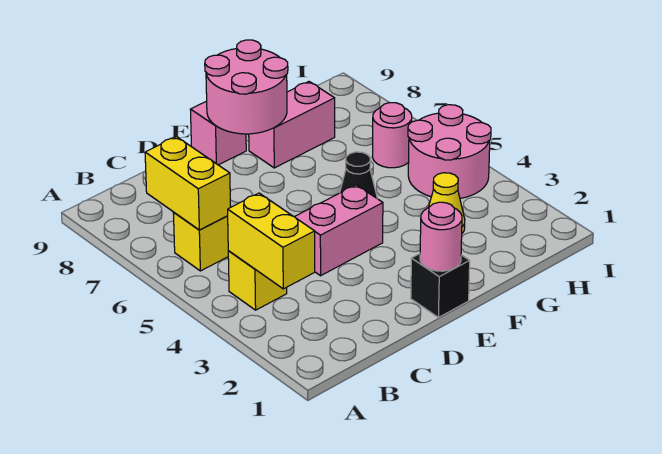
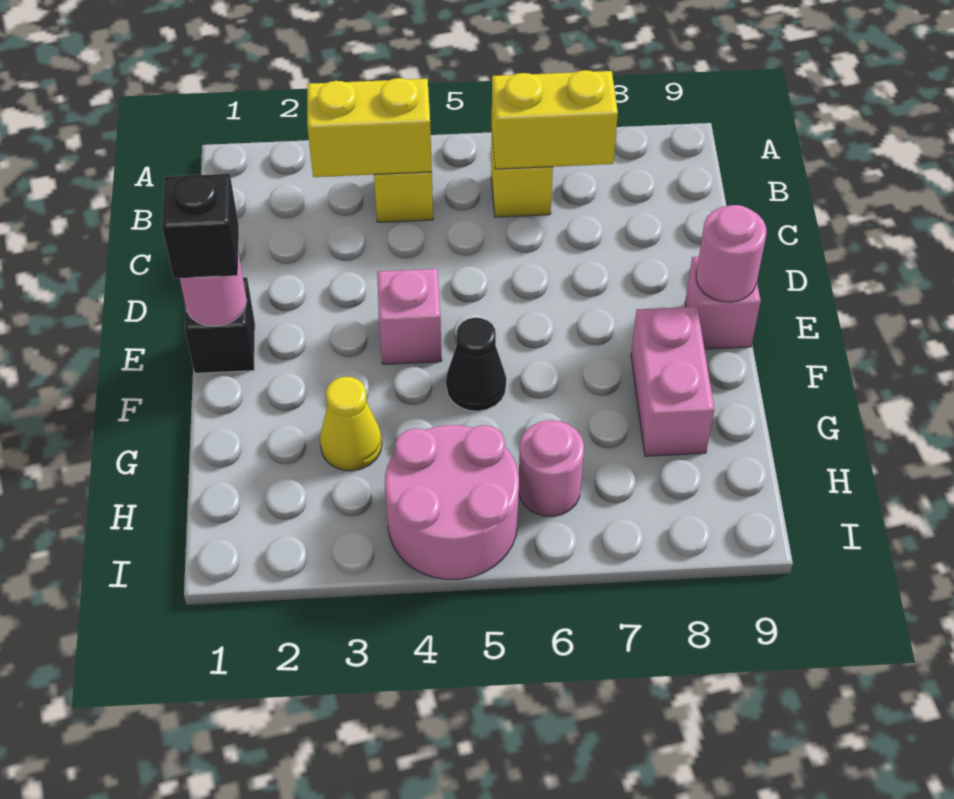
pink brick D4:E4 level 1 -> pink brick E4 level 1
none -> black brick E1 level 3
pink round brick E8:F9 level 2 -> pink round brick E9 level 2

